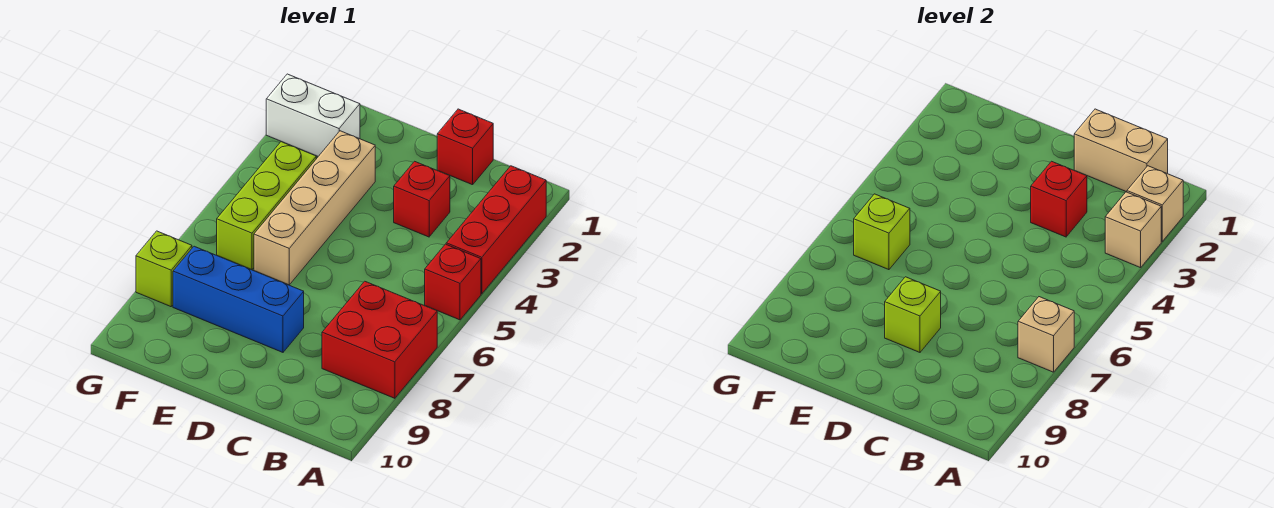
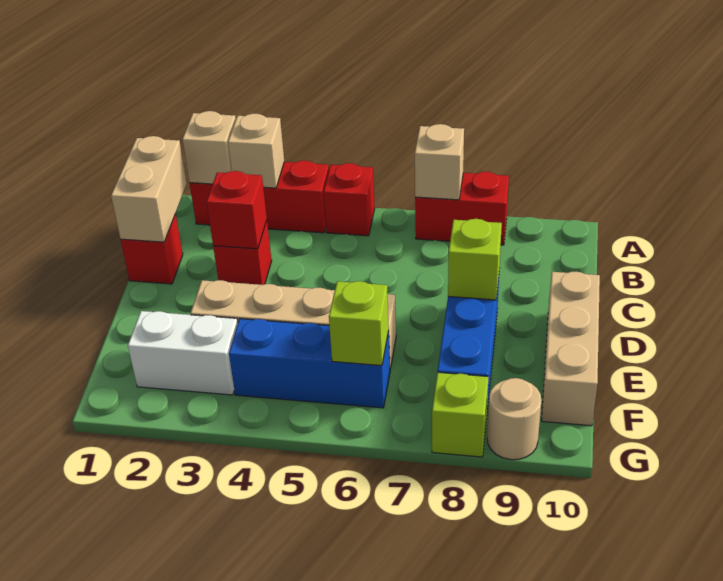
red brick A7:B8 level 1 -> red brick A7:A8 level 1
none -> tan brick D10:F10 level 1
white brick F2:G2 level 1 -> white brick F2:F3 level 1
lime brick F4:F6 level 1 -> blue brick F4:F6 level 1
none -> tan round brick G9 level 1

